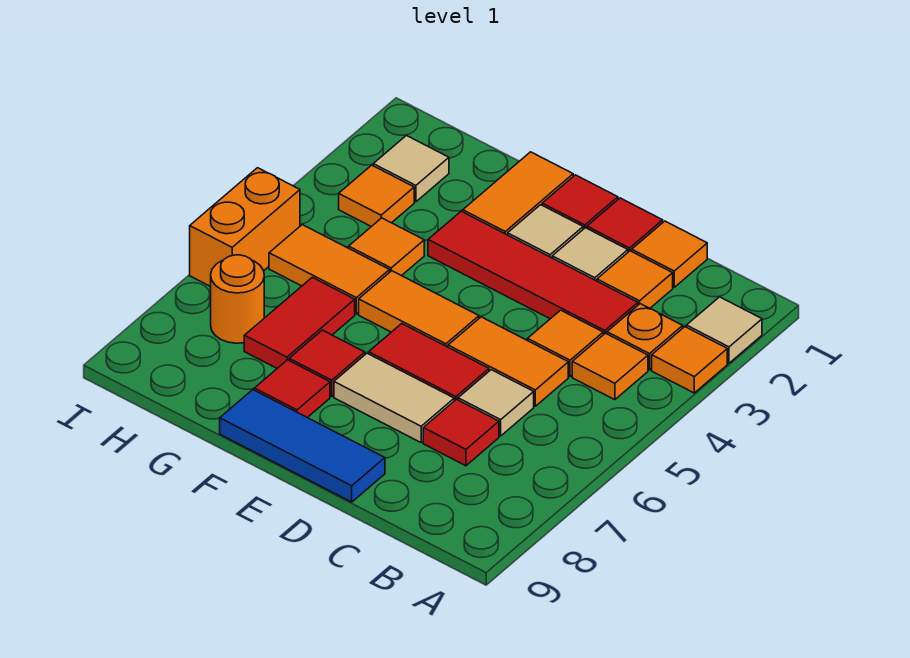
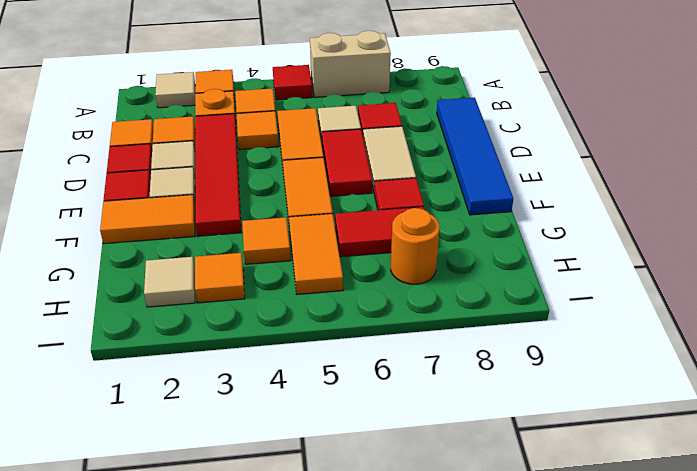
none -> tan brick A6:A7 level 1
blue tile D9:F9 level 1 -> blue tile C9:F9 level 1
red tile F8 level 1 -> red tile A5 level 1
orange brick I5:I6 level 1 -> none

